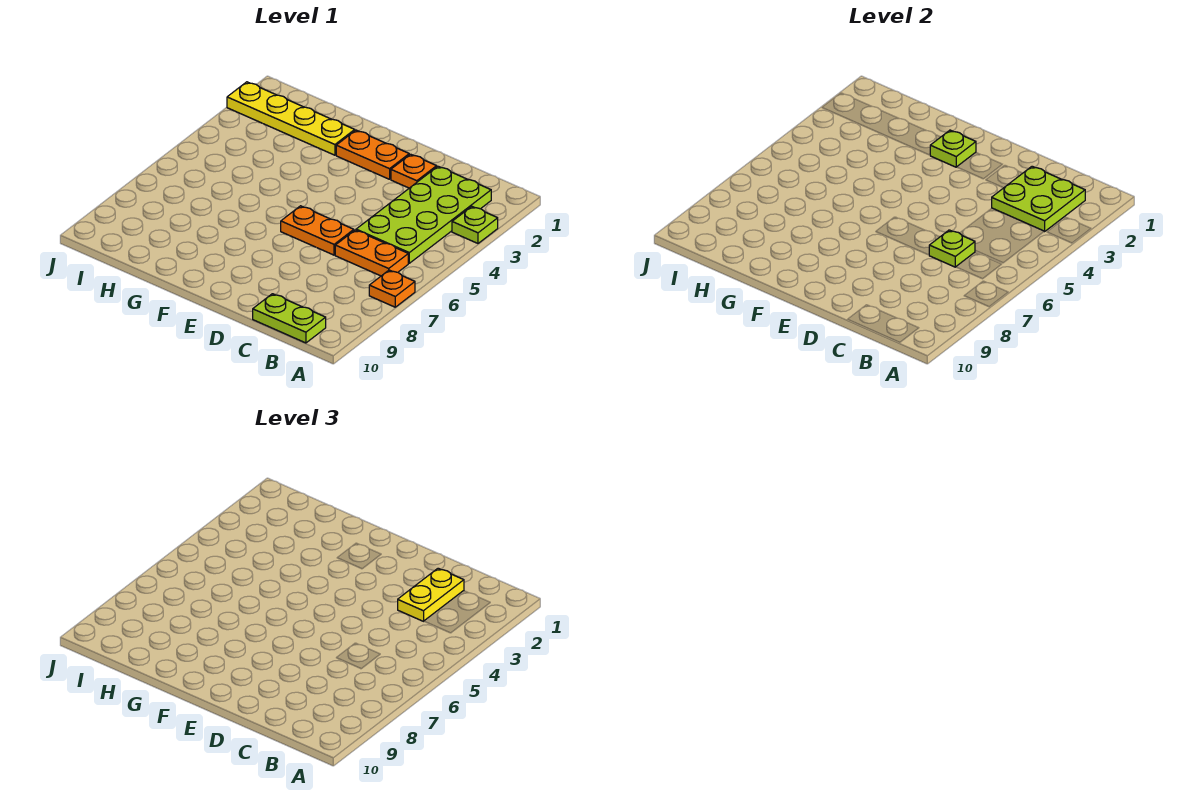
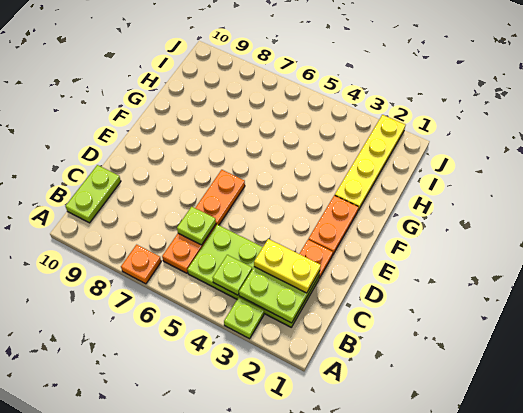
lime plate F2 level 2 -> lime plate B4 level 2

